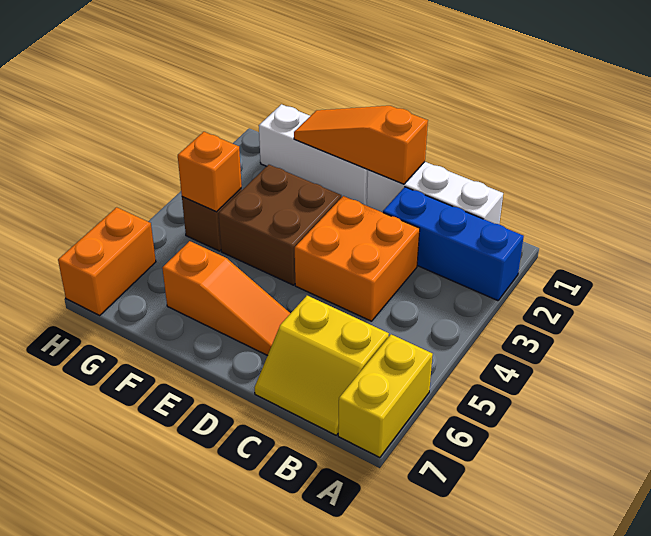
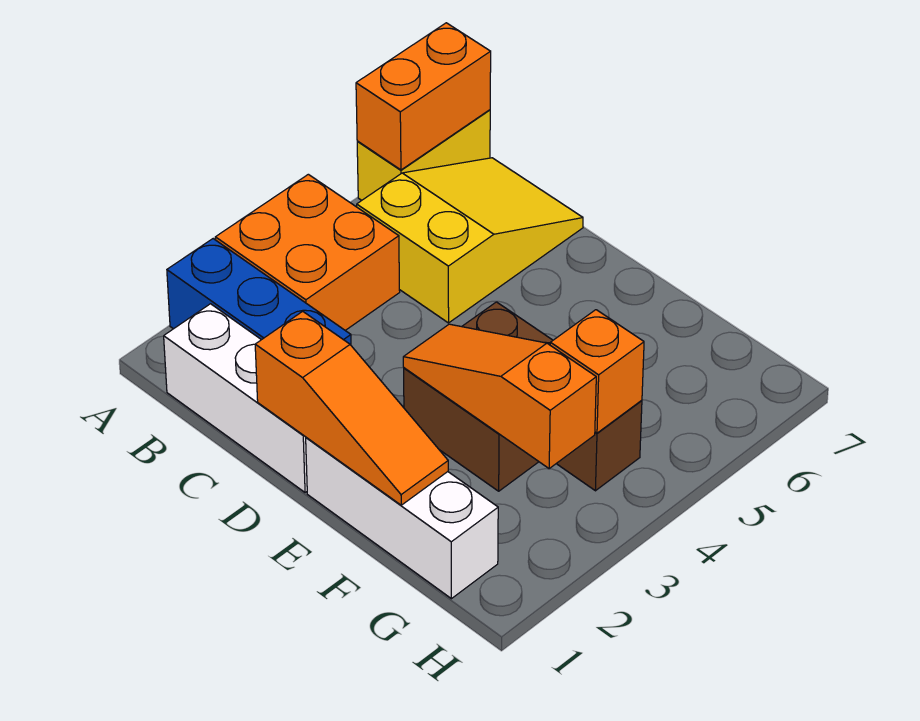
yellow slope B6:C7 level 1 top 6 -> yellow slope B5:C7 level 1 top 5
orange brick C3:D4 level 1 -> orange brick A3:B4 level 1
orange slope D6:F6 level 1 top F -> orange slope E3:G3 level 2 top G
orange brick H6:H7 level 1 -> orange brick A6:A7 level 2

